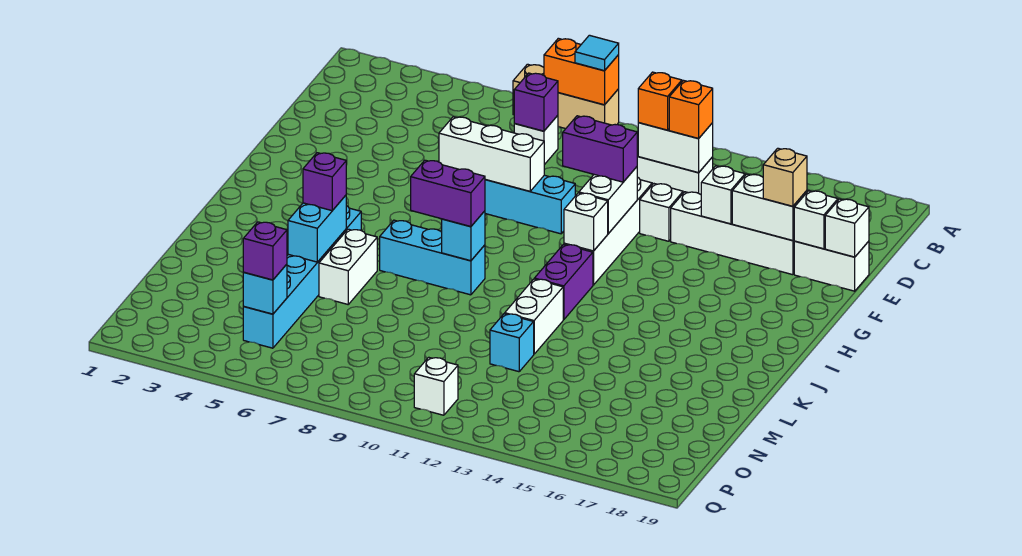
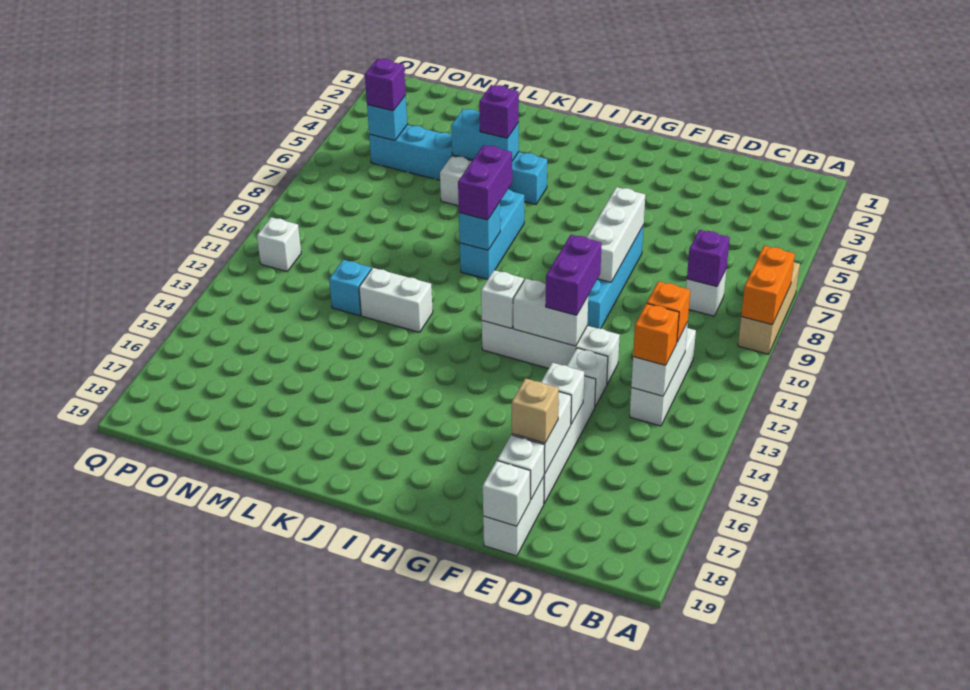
cyan tile A9 level 3 -> none
purple brick I12:J12 level 1 -> none

